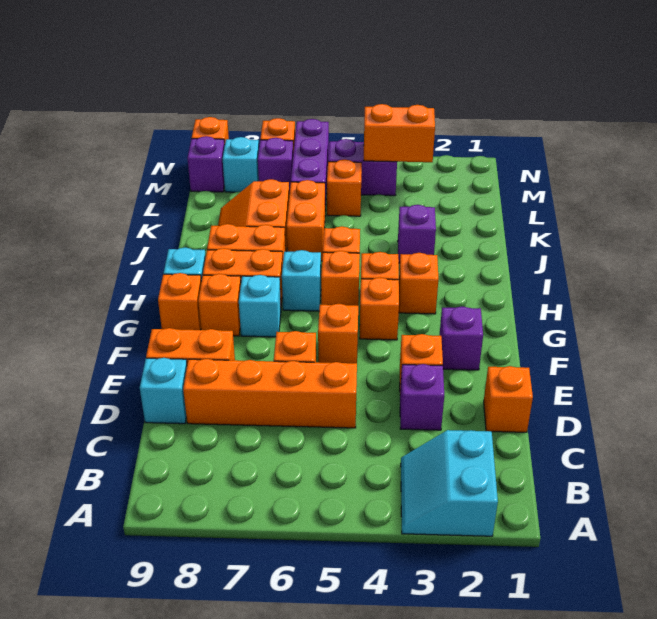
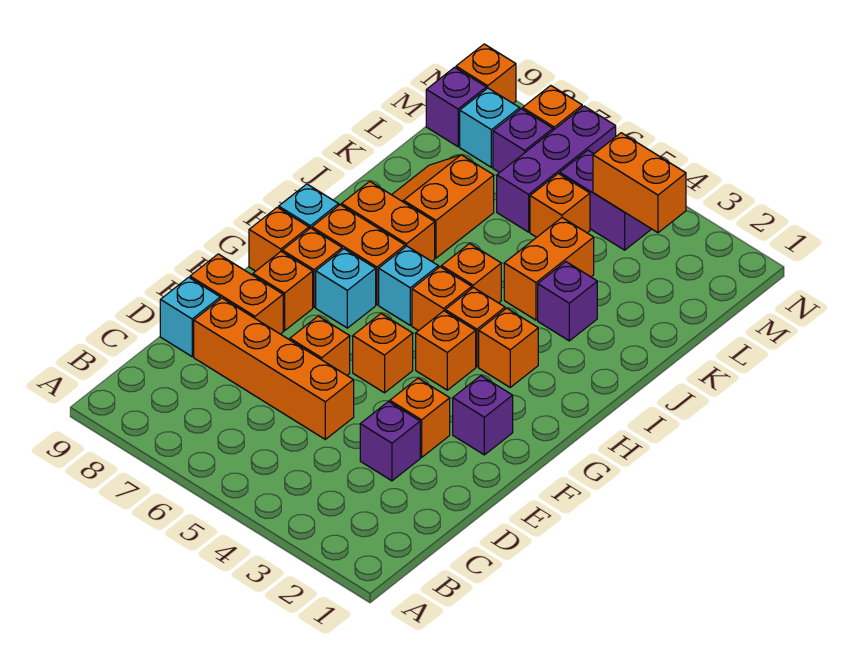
cyan slope A2:B3 level 1 top 2 -> none
orange brick D1 level 1 -> orange brick F8 level 1
orange brick J6:K6 level 1 -> orange brick J4:K4 level 1

